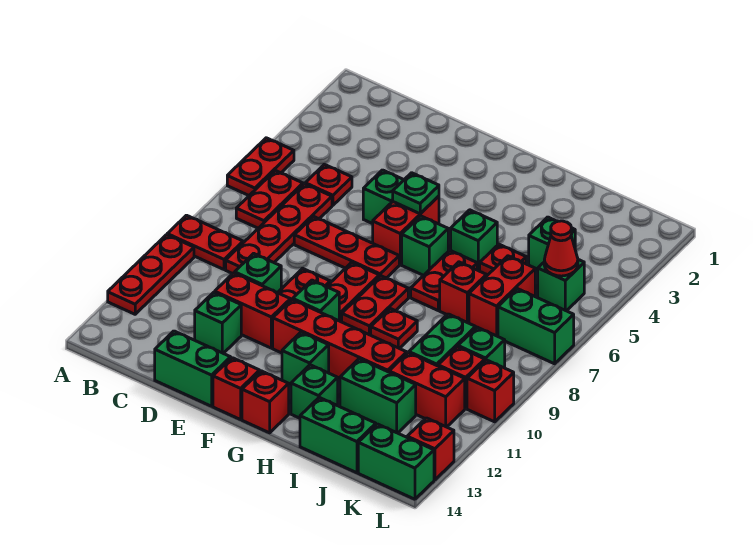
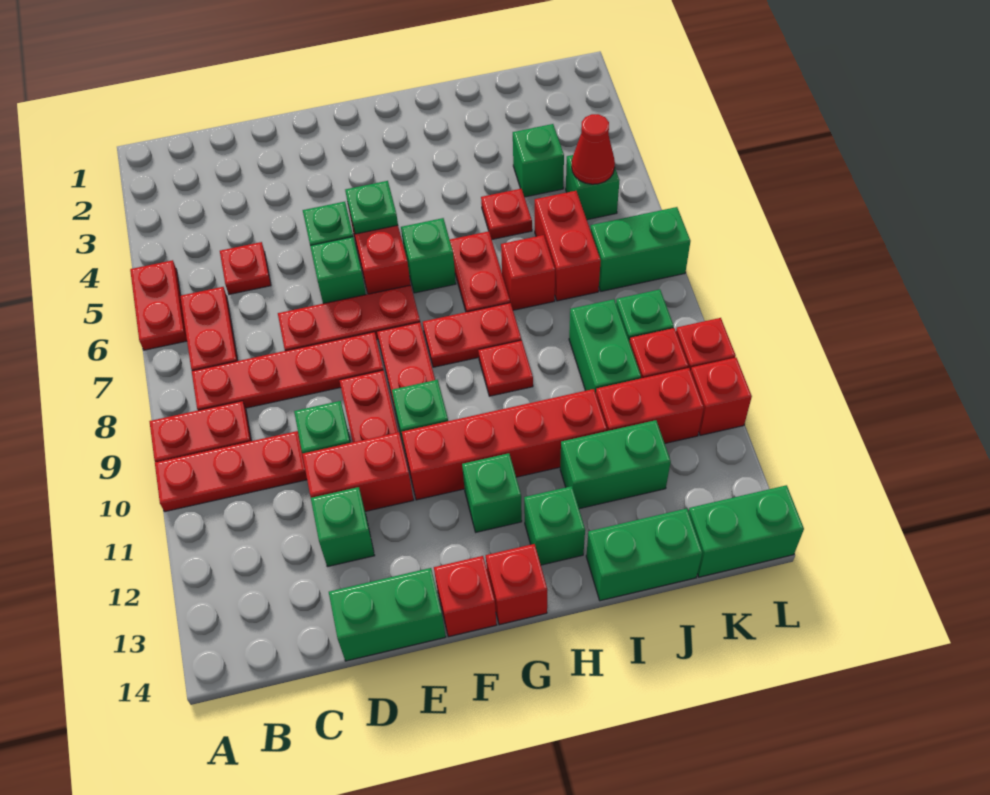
red plate A10:A12 level 1 -> red plate A10:C10 level 1
red plate C6:C9 level 1 -> red plate B8:E8 level 1
red plate G8:G9 level 1 -> red plate G8:H8 level 1
green brick H5 level 1 -> green brick E6 level 1
red brick L13 level 1 -> red brick L11 level 1

